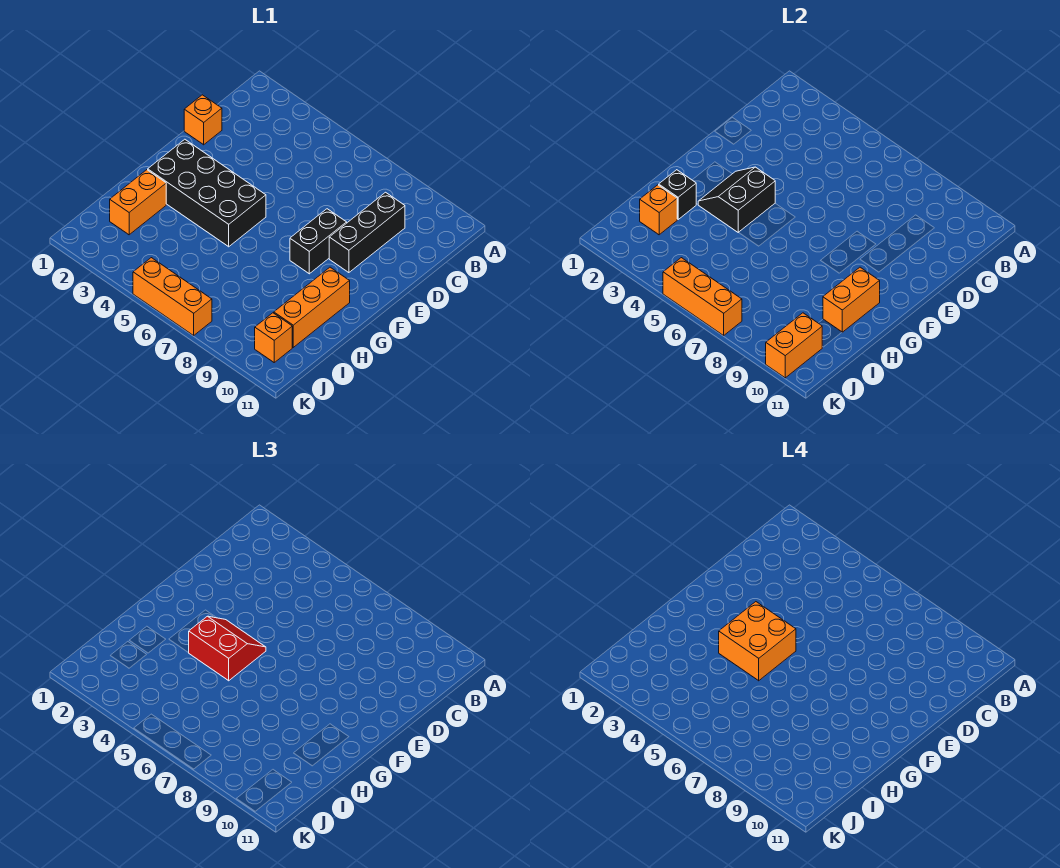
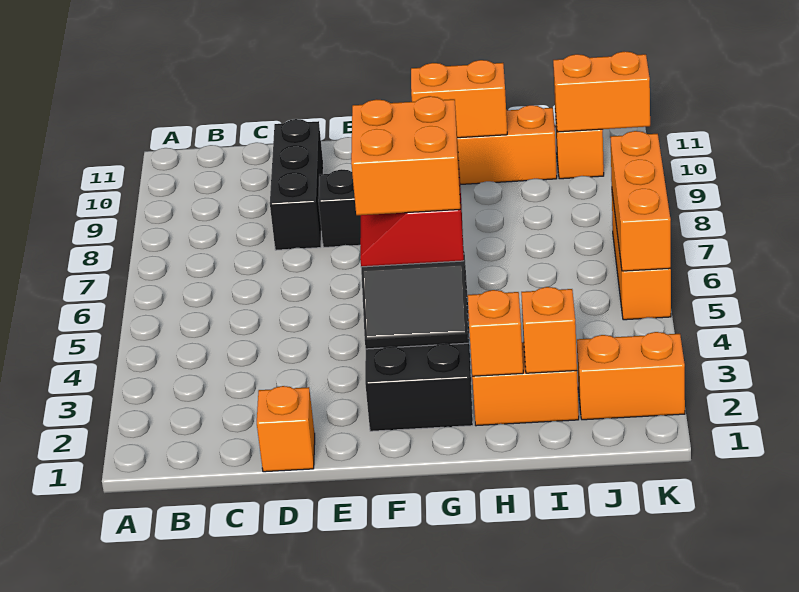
black brick C9:E9 level 1 -> black brick D8:D10 level 1
black brick H2 level 2 -> orange brick H2 level 2
none -> orange brick J2:K2 level 1

